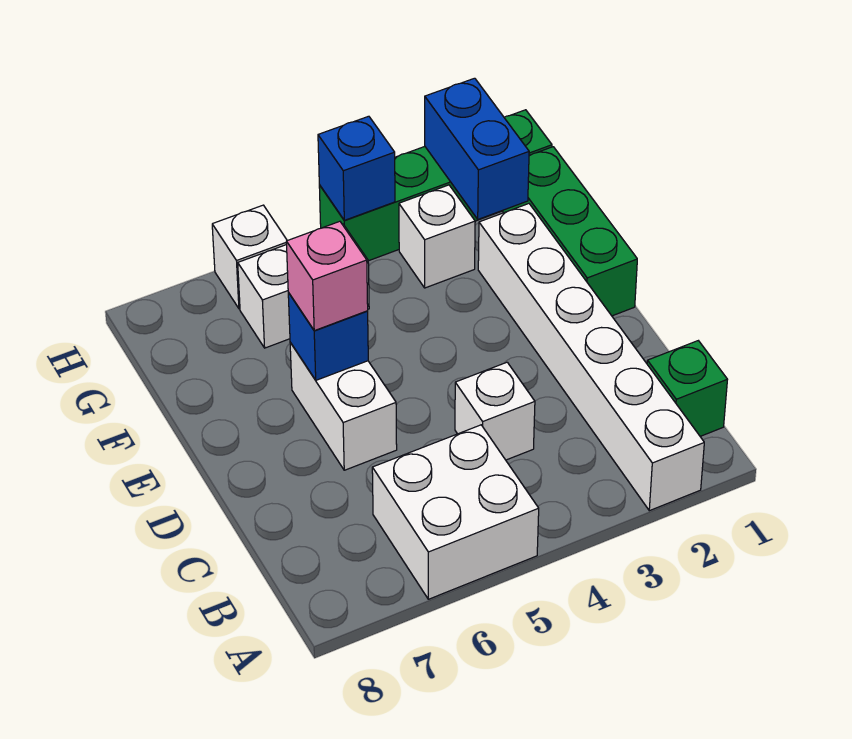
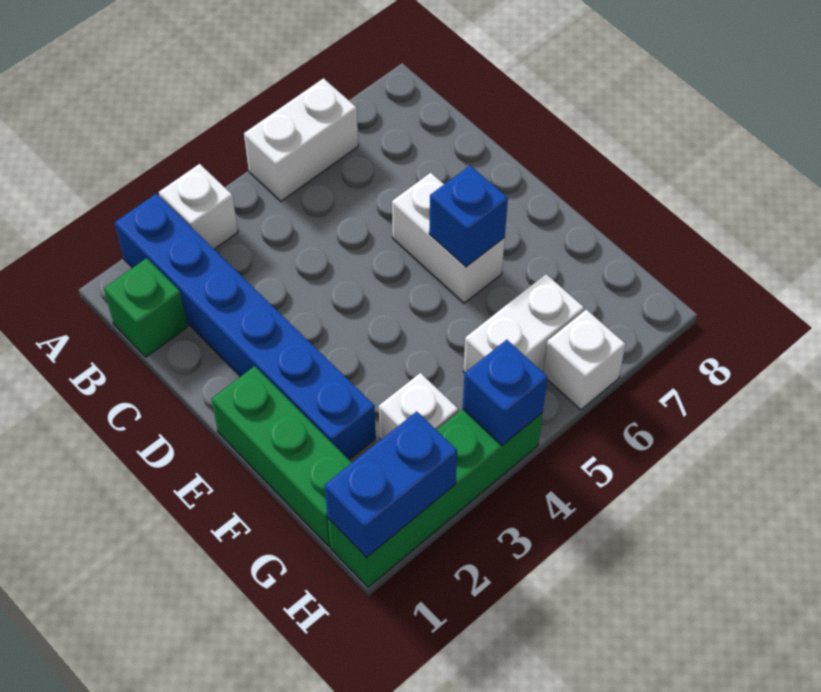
white brick A2:F2 level 1 -> blue brick A2:F2 level 1
white brick A5:B6 level 1 -> white brick A5:A6 level 1
white brick C4 level 1 -> white brick A3 level 1
pink brick E6 level 3 -> none
blue brick G2:H2 level 2 -> blue brick H1:H2 level 2

